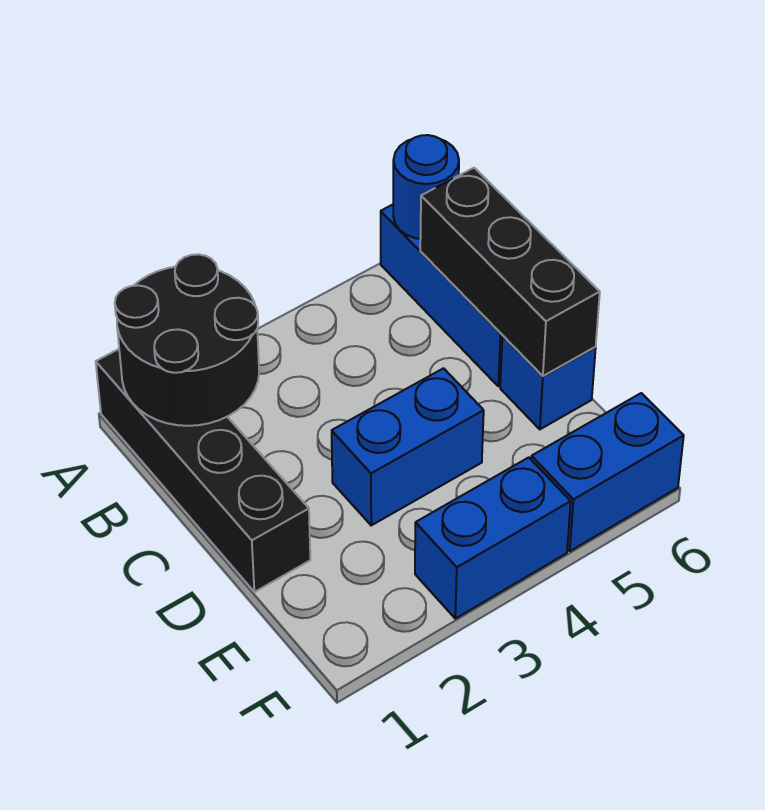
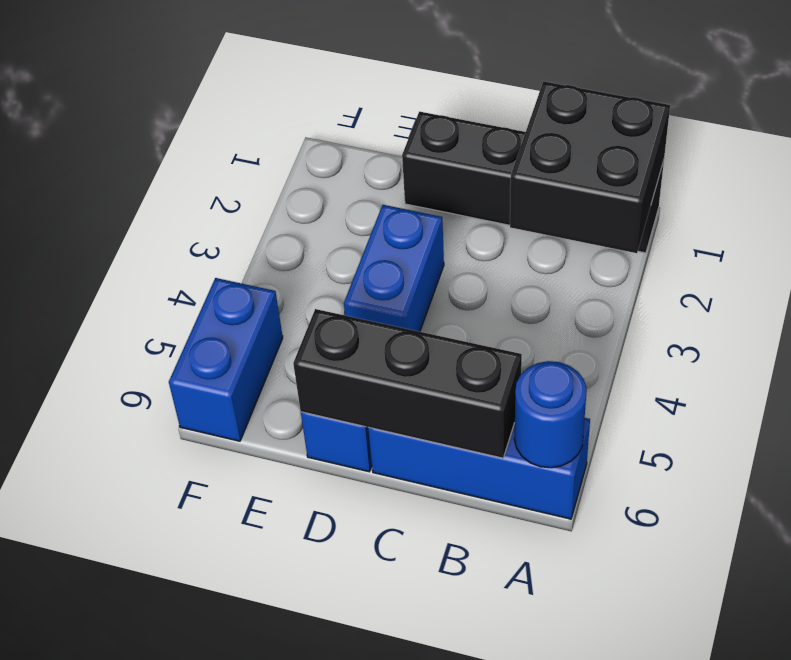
black round brick A1:B2 level 2 -> black brick A1:B2 level 2
blue brick F3:F4 level 1 -> none

